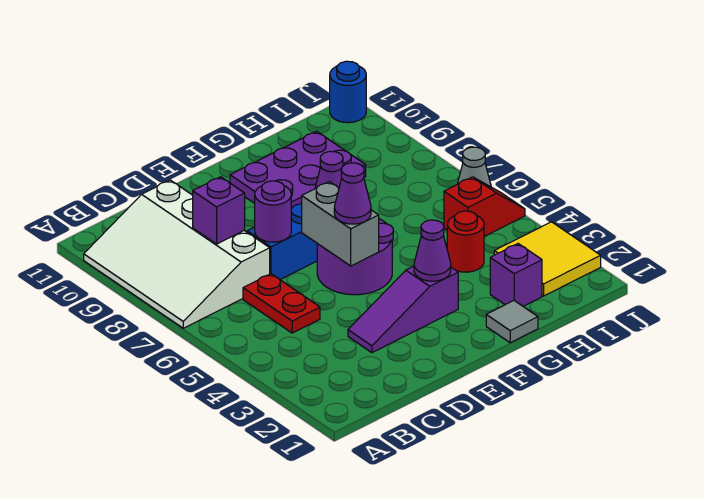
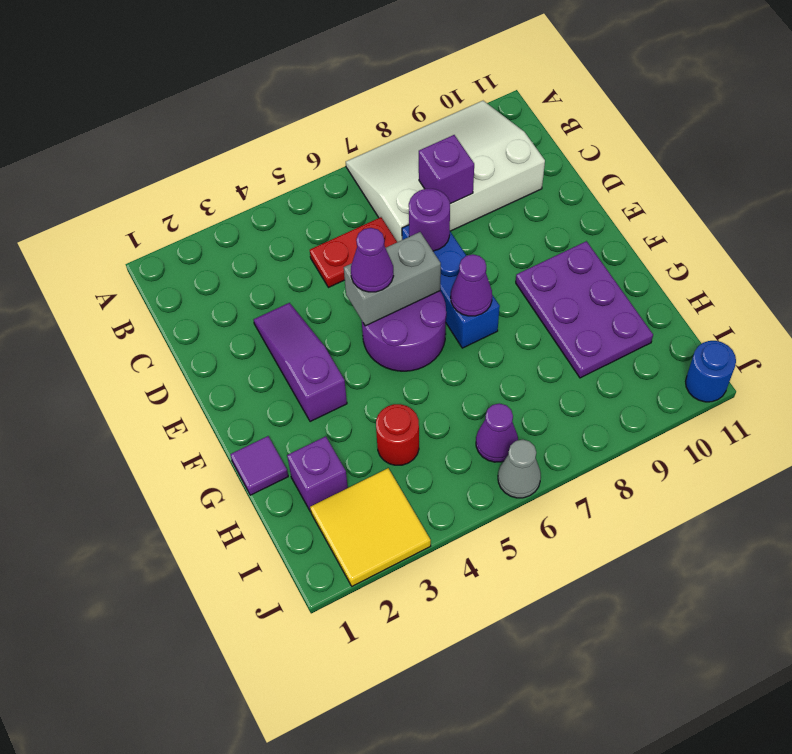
purple cone F3 level 2 -> purple cone I6 level 1
grey tile G1 level 1 -> purple tile G1 level 1
red slope I5:J5 level 1 top I -> none

